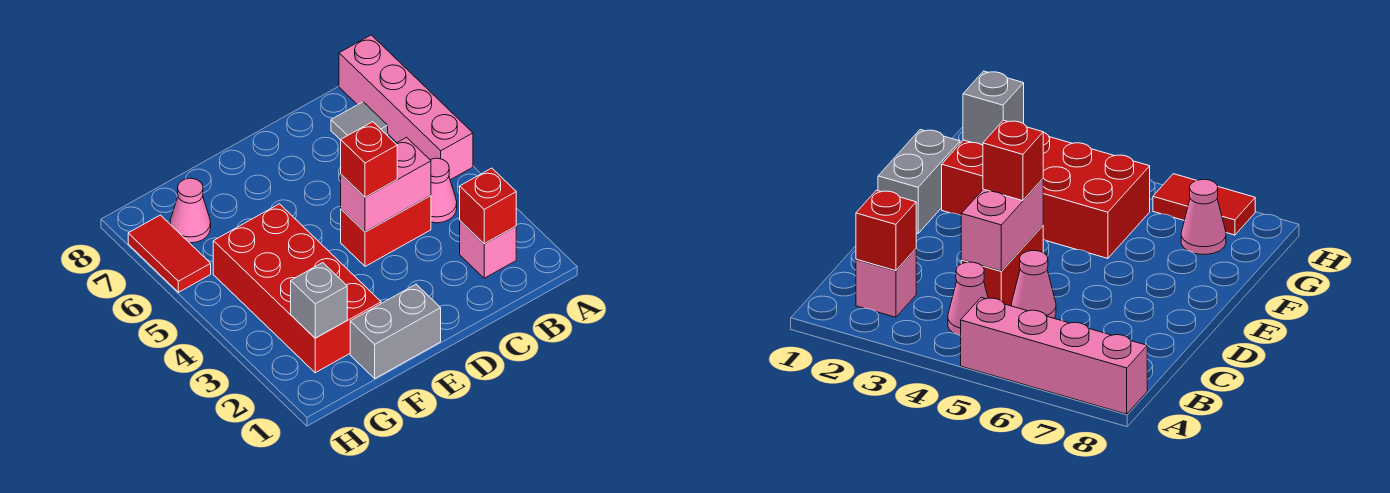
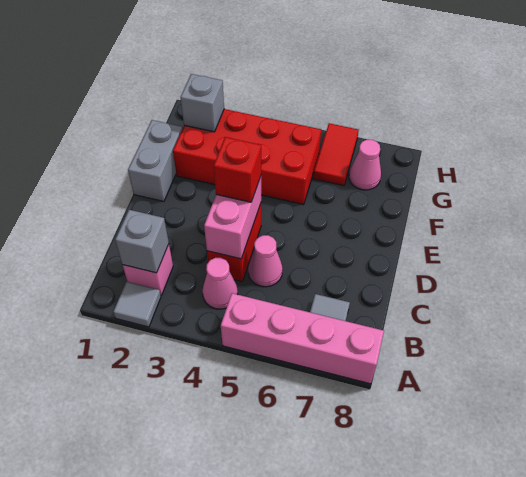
none -> grey tile A2 level 1
red brick B2 level 2 -> grey brick B2 level 2
red tile H6:H7 level 1 -> red tile G6:H6 level 1

